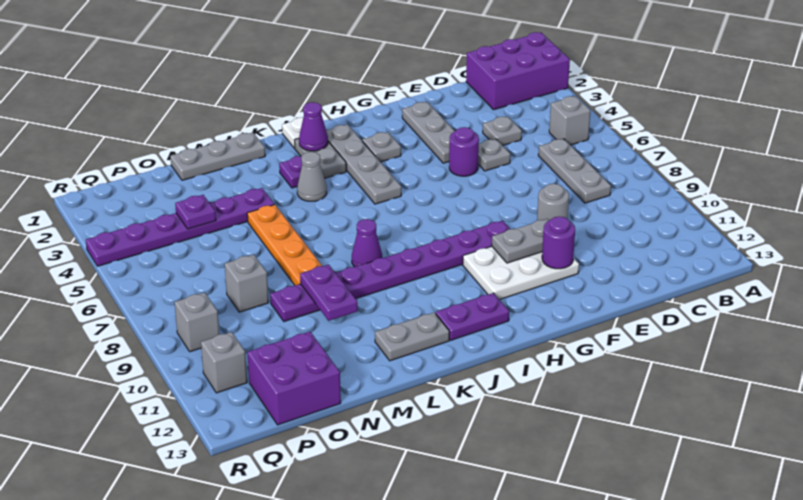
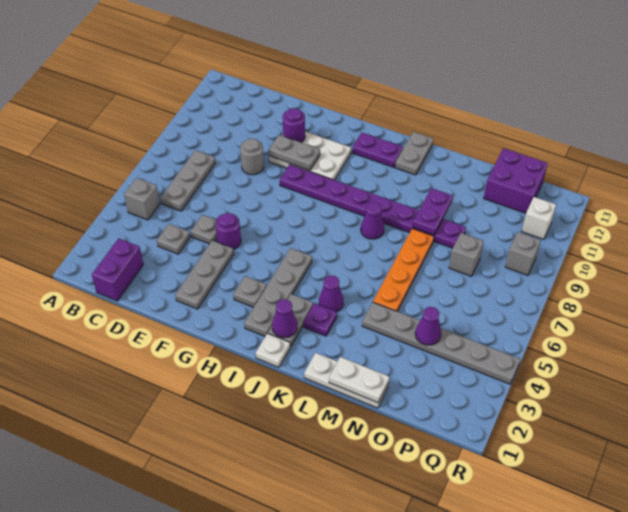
purple brick A1:C2 level 1 -> purple brick C1:C2 level 1
grey cone K4 level 1 -> purple cone K4 level 1
grey plate K12:L12 level 1 -> grey plate K12:K13 level 1
grey plate L1:N1 level 1 -> white plate L1:N1 level 1
none -> white plate M1:N1 level 2
purple plate M4:R4 level 1 -> grey plate M4:R4 level 1
purple plate O4 level 2 -> purple cone O4 level 2
grey brick Q11 level 1 -> white brick Q11 level 1

